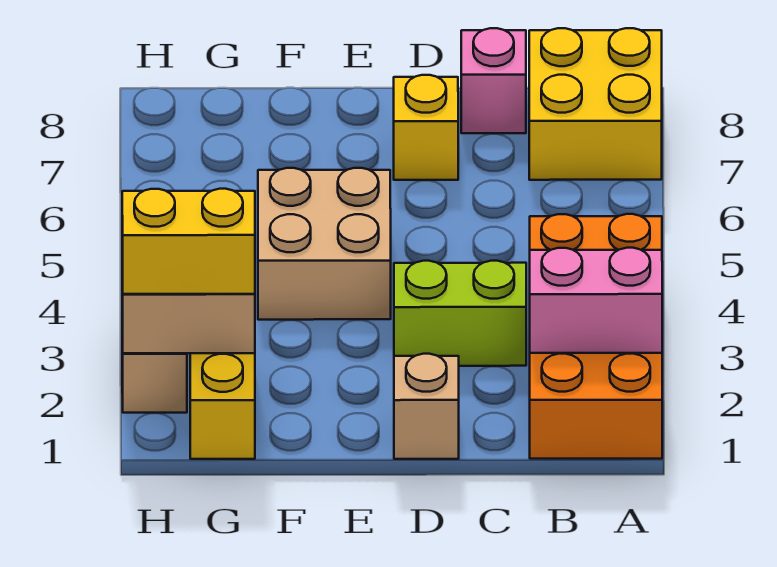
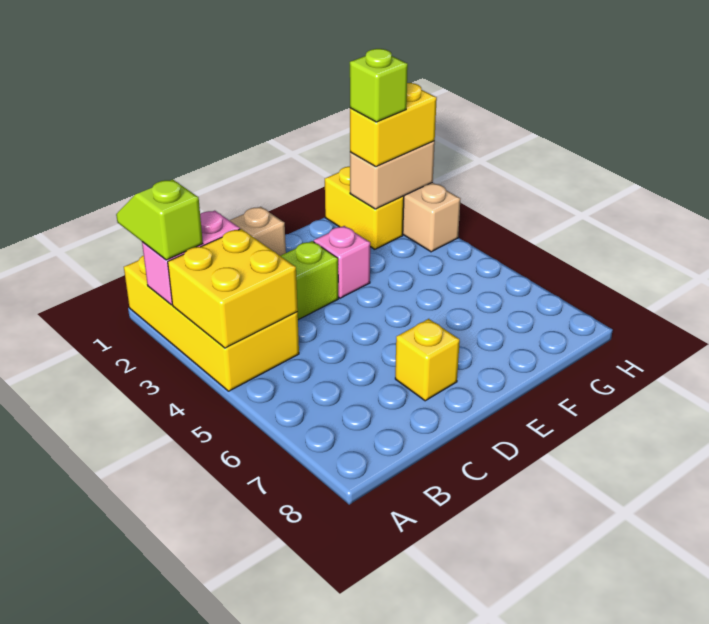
orange brick A1:B4 level 1 -> yellow brick A1:B4 level 1
none -> lime slope A1:A2 level 3 top 2
yellow brick A7:B8 level 1 -> yellow brick A3:B4 level 2
pink brick C8 level 1 -> pink brick E3 level 1
tan brick E4:F5 level 1 -> none
none -> lime brick G2 level 4

